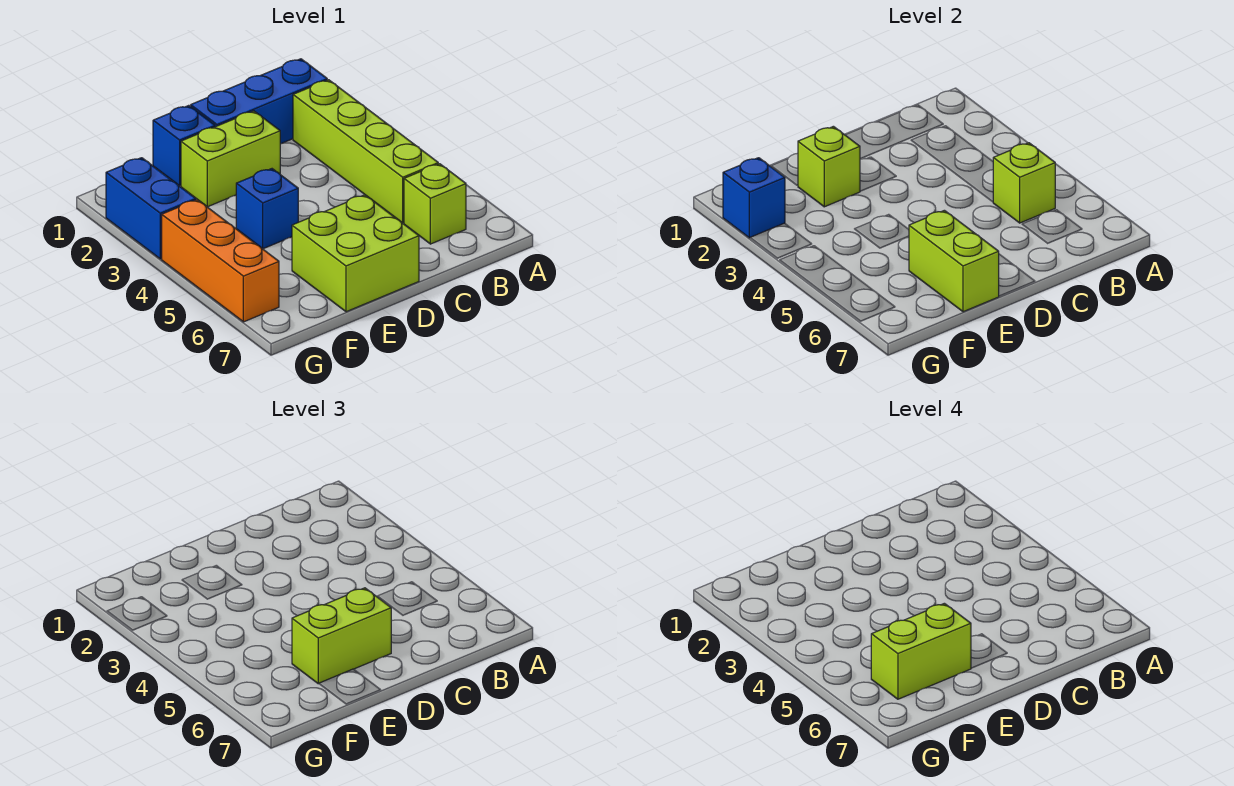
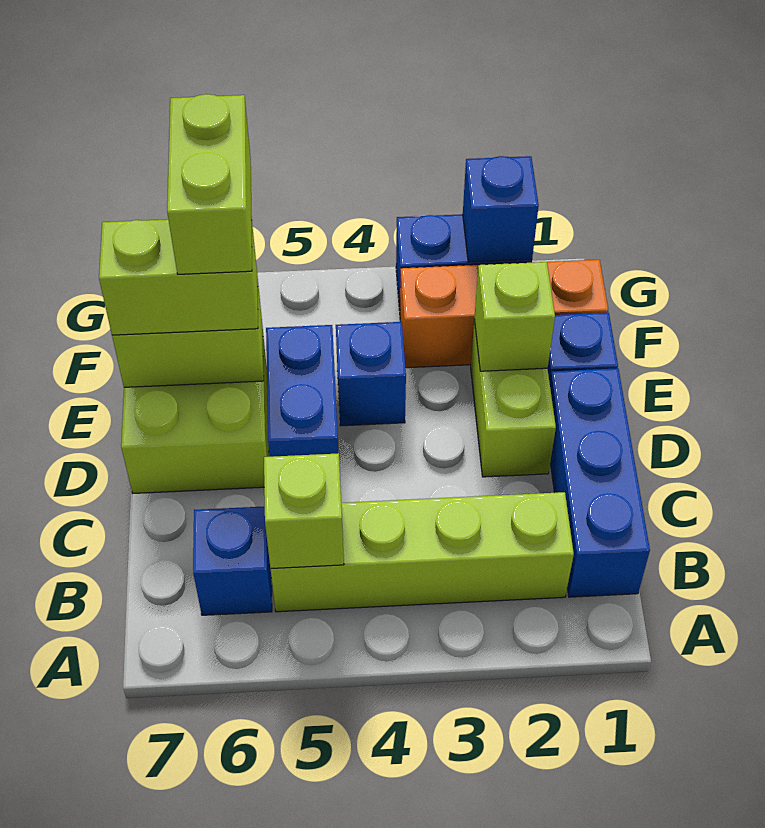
lime brick B6 level 1 -> blue brick B6 level 1
none -> blue brick D5:E5 level 1
lime brick D6:E6 level 3 -> lime brick E6:E7 level 3
orange brick G4:G6 level 1 -> orange brick F1:F3 level 1

